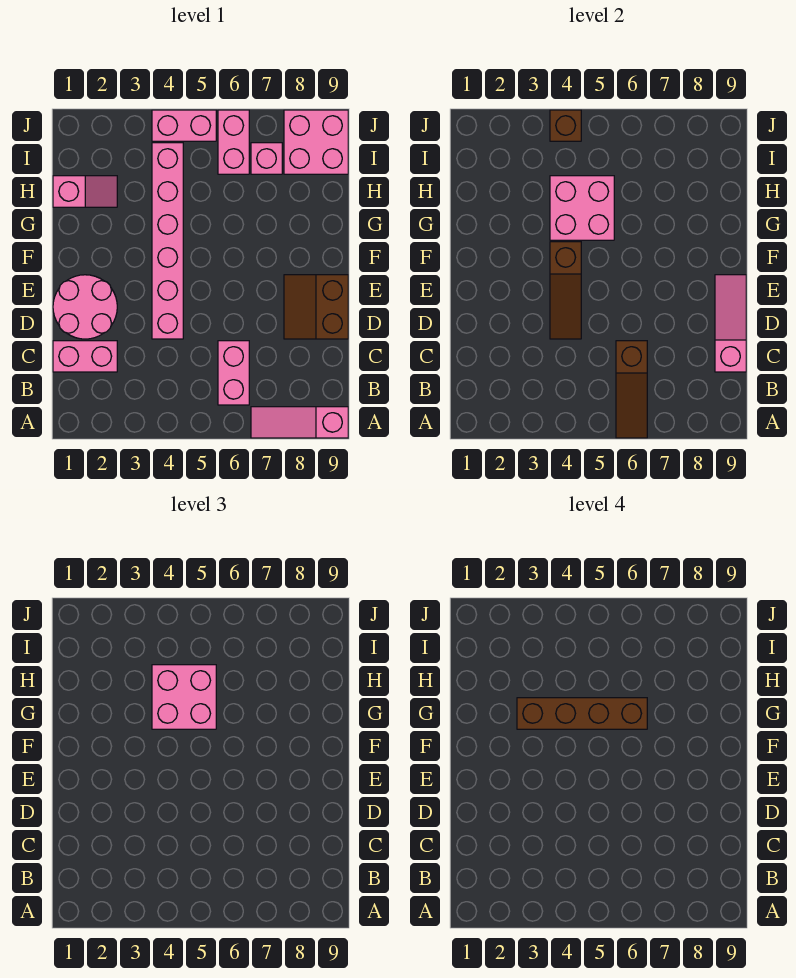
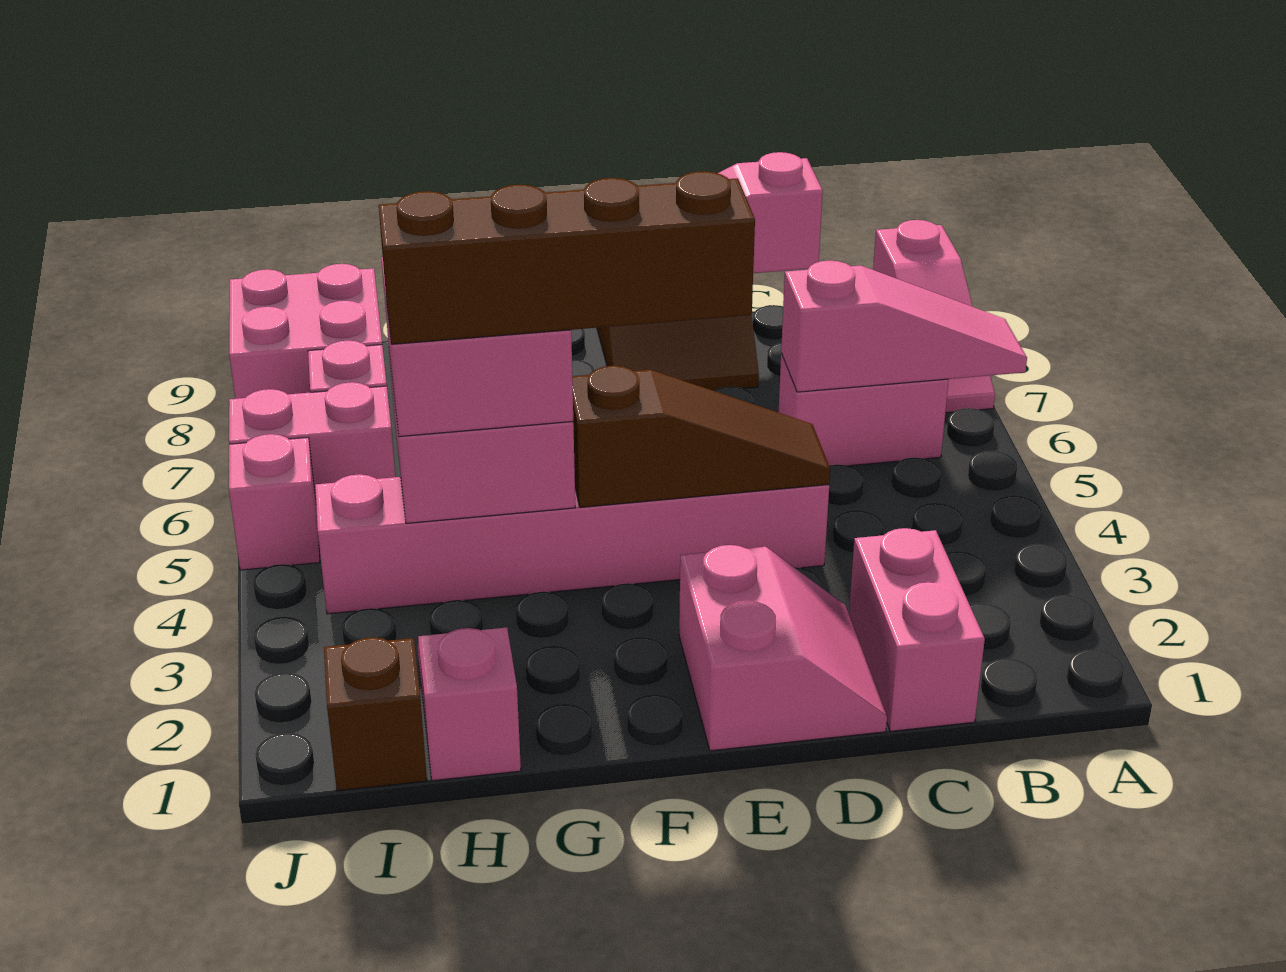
brown slope A6:C6 level 2 top C -> pink slope A6:C6 level 2 top C
pink round brick D1:E2 level 1 -> pink slope D1:E2 level 1 top E
brown brick G3:G6 level 4 -> brown brick E4:H4 level 4
pink brick J4:J5 level 1 -> pink brick J5 level 1
brown brick J4 level 2 -> brown brick I1 level 1

